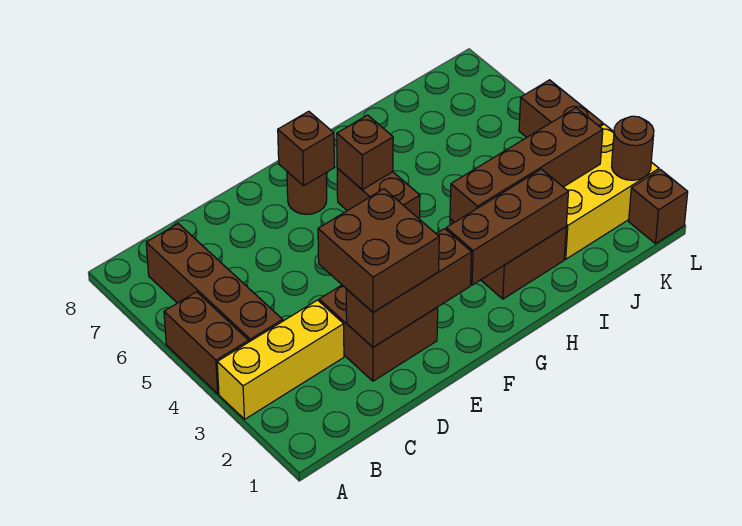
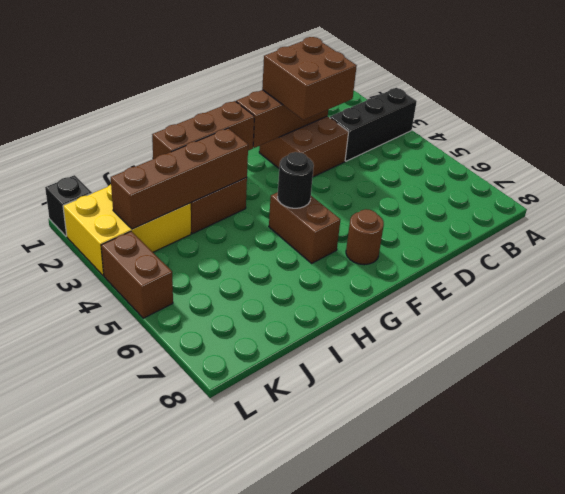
yellow brick A3:C3 level 1 -> black brick A3:C3 level 1
brown brick A4:A5 level 1 -> none
brown brick B4:B7 level 1 -> none
brown brick F7 level 2 -> none
none -> black round brick G5 level 2
brown brick G6 level 2 -> none
brown brick L1 level 1 -> black brick L1 level 1
brown round brick L2 level 2 -> none

